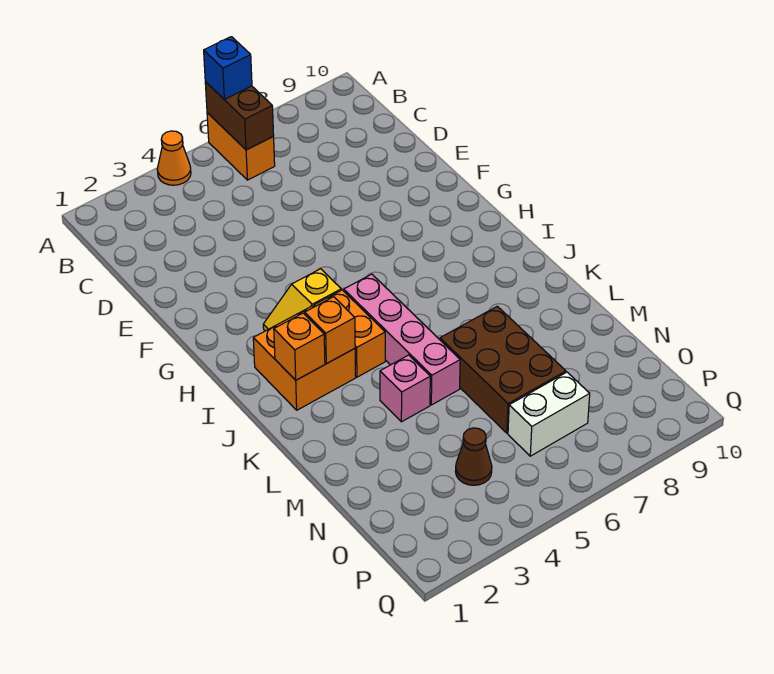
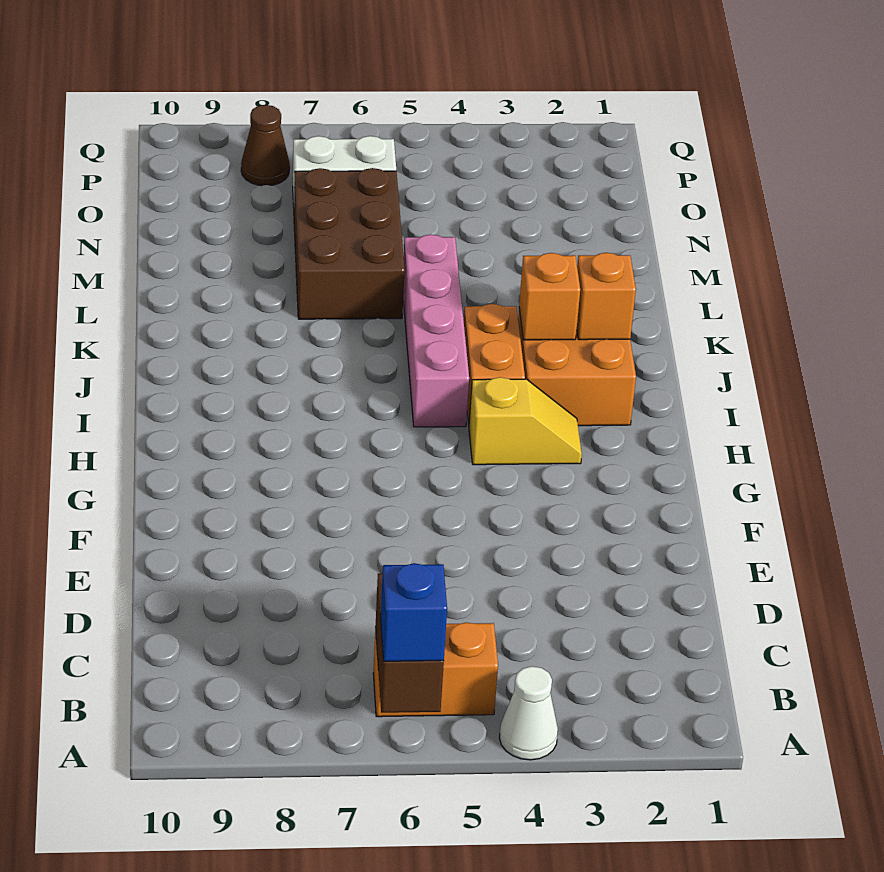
orange cone A4 level 1 -> white cone A4 level 1
orange brick A6:B6 level 1 -> orange brick B5:B6 level 1
pink brick L4 level 1 -> none
brown cone O4 level 1 -> brown cone P8 level 1

